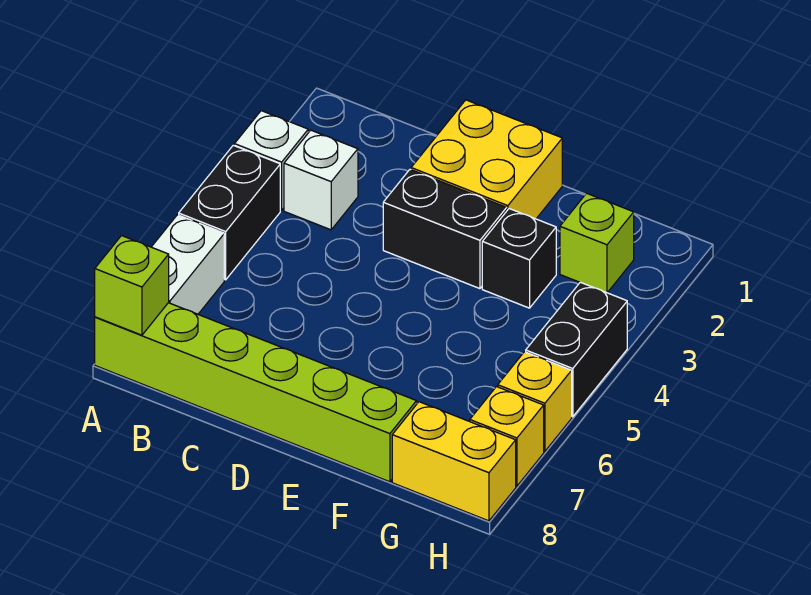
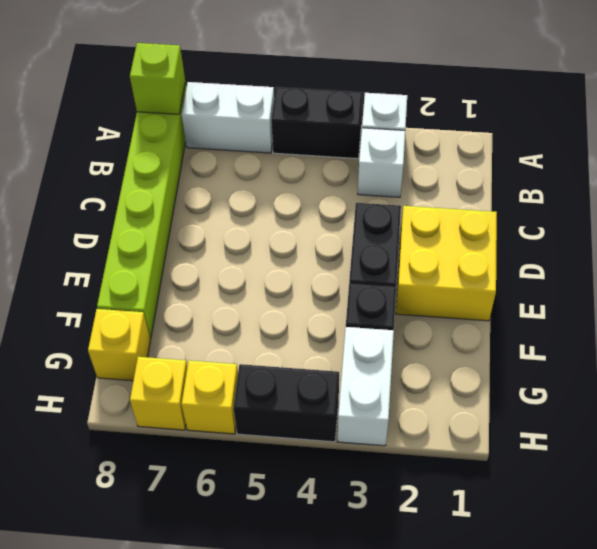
lime brick G2 level 1 -> none
none -> white brick G3:H3 level 1
yellow brick G8:H8 level 1 -> yellow brick G8 level 1

